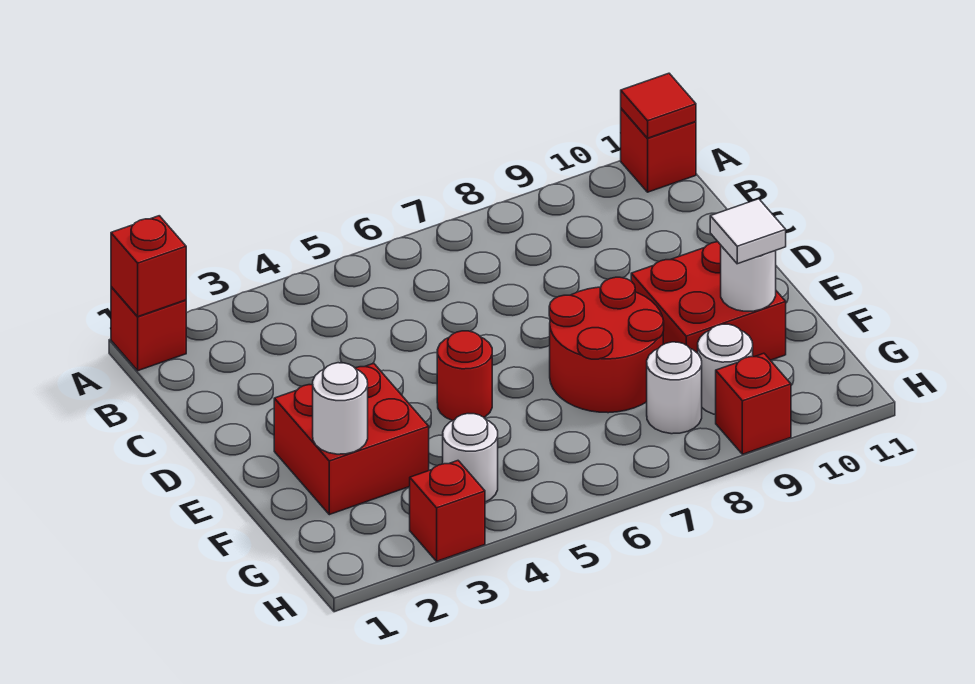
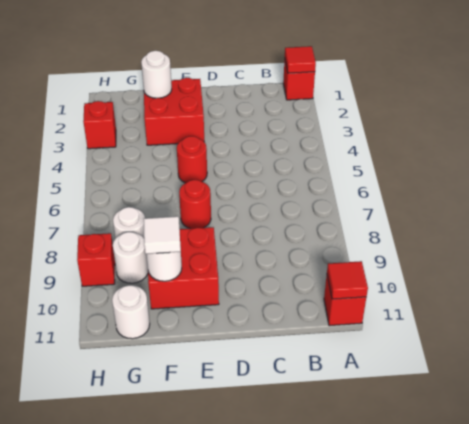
red brick A1 level 2 -> red tile A1 level 2
red round brick E7:F8 level 1 -> red round brick E7 level 1
white round brick G4 level 1 -> white round brick G11 level 1

